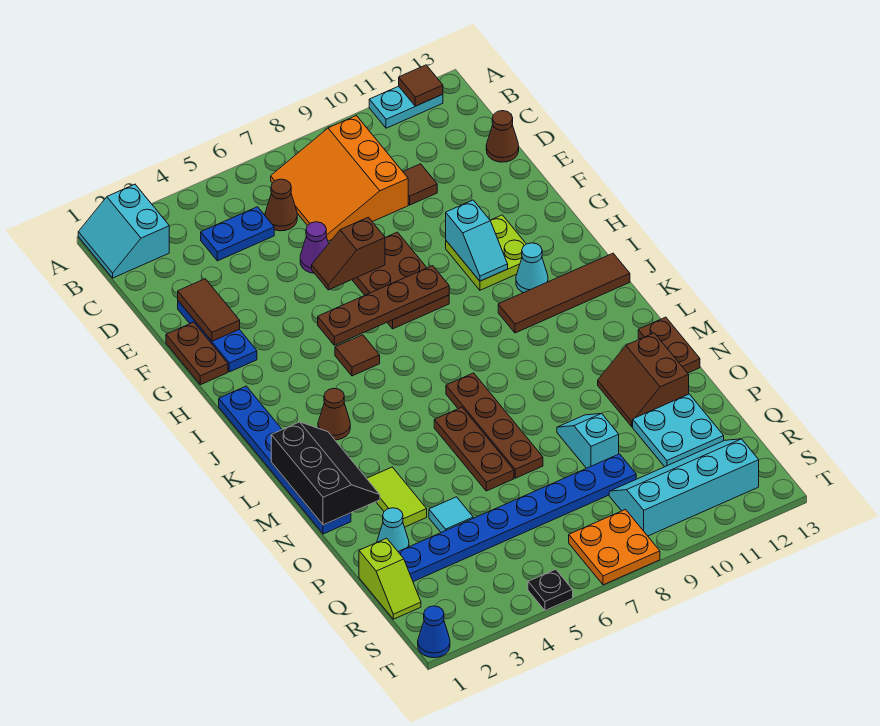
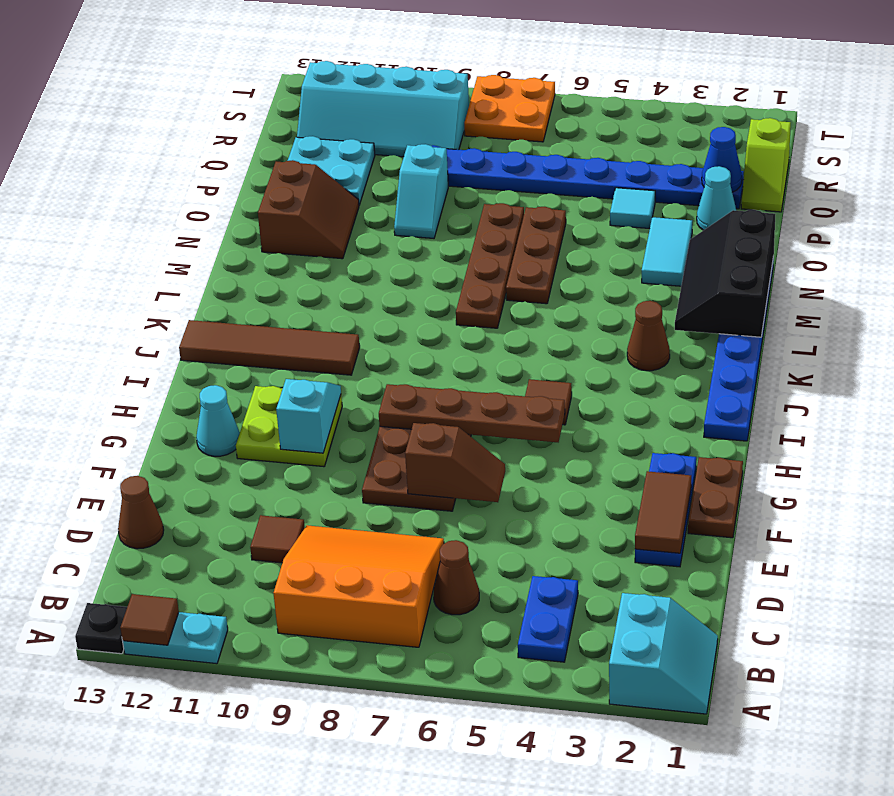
orange slope B7:D9 level 1 top 9 -> orange slope B7:D9 level 1 top B
blue plate C4:C5 level 1 -> blue plate B4:C4 level 1
purple cone E6 level 1 -> none
cyan cone I11 level 1 -> cyan cone G12 level 1
brown plate M13:N13 level 1 -> none
lime tile N3:O3 level 1 -> cyan tile N3:O3 level 1
lime slope Q1:R1 level 1 top Q -> lime slope Q1:R1 level 1 top R
blue cone T1 level 1 -> blue cone Q2 level 2
black plate T5 level 1 -> black plate A13 level 1

